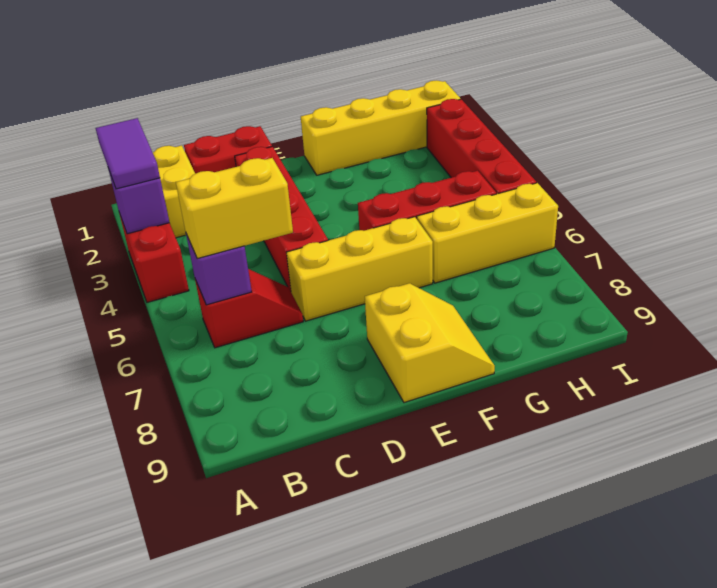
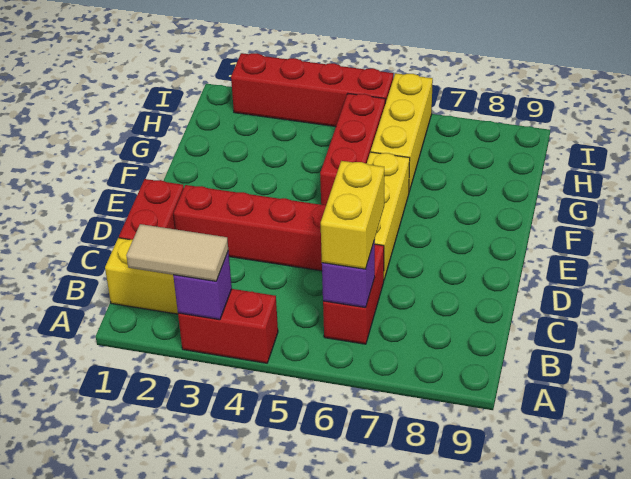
purple tile A2:A3 level 3 -> tan tile A2:A3 level 3
red slope B6:C6 level 1 top B -> red brick B6:C6 level 1
yellow slope E8:F9 level 1 top E -> none
yellow brick F1:I1 level 1 -> none

